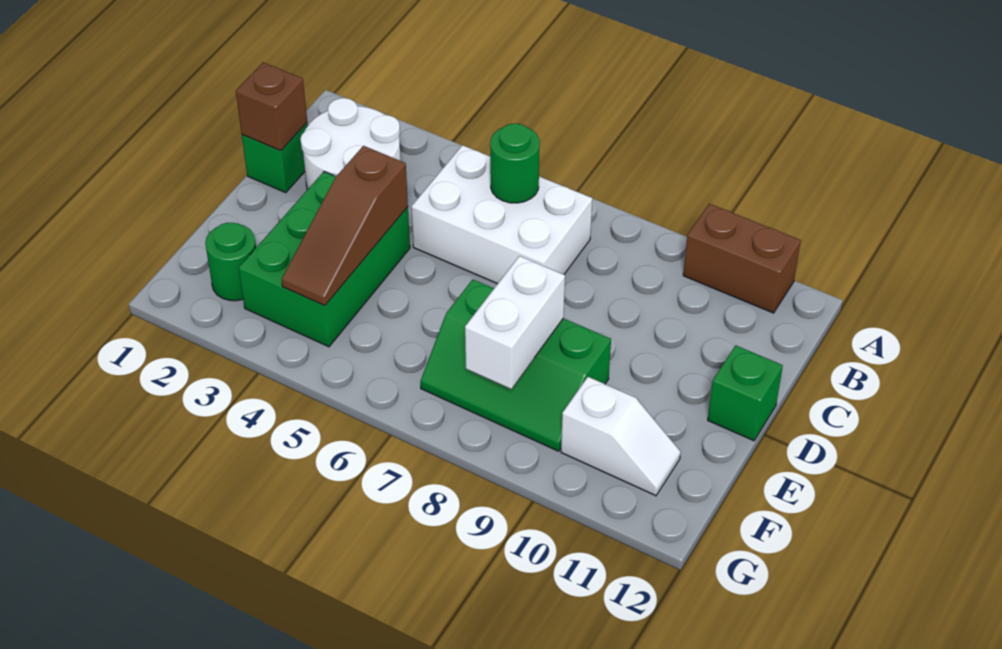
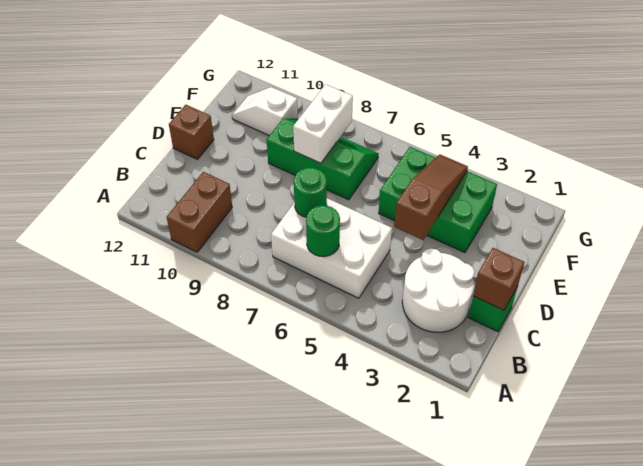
brown brick A10:A11 level 1 -> brown brick A10:B10 level 1
green brick D3:F4 level 1 -> green brick E3:F5 level 1
green brick D12 level 1 -> brown brick D12 level 1
green round brick F2 level 1 -> green round brick C7 level 2

